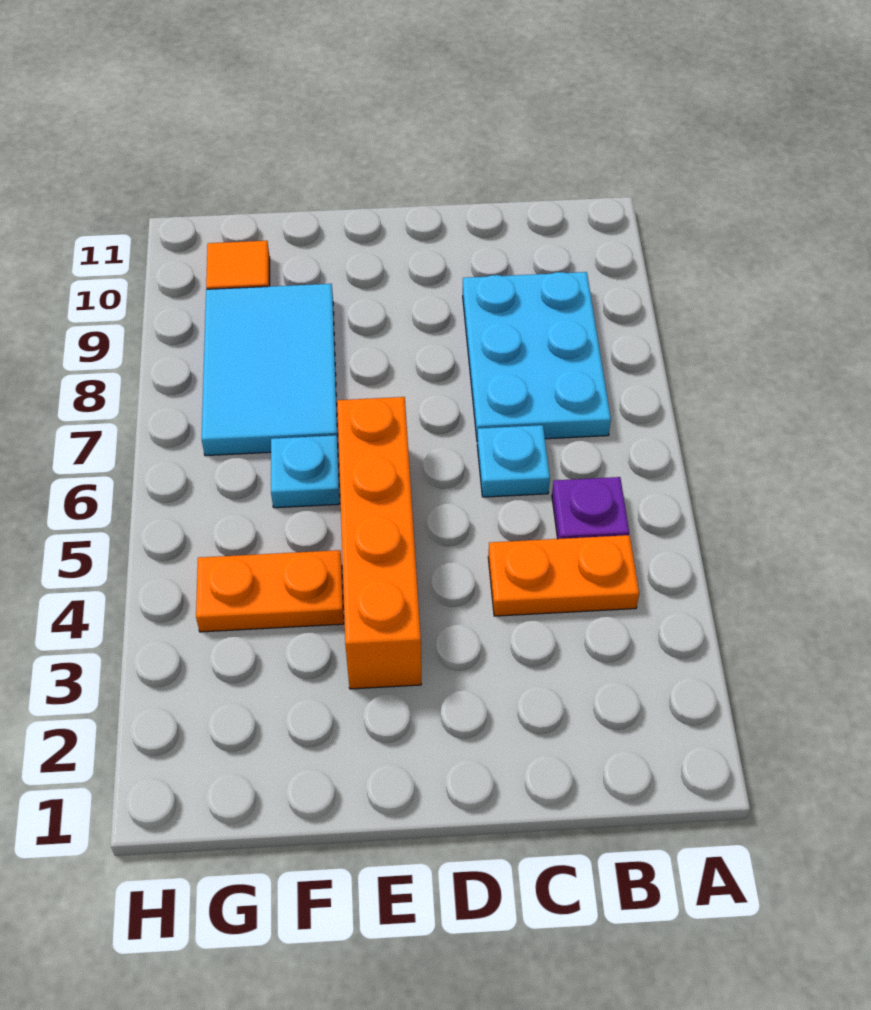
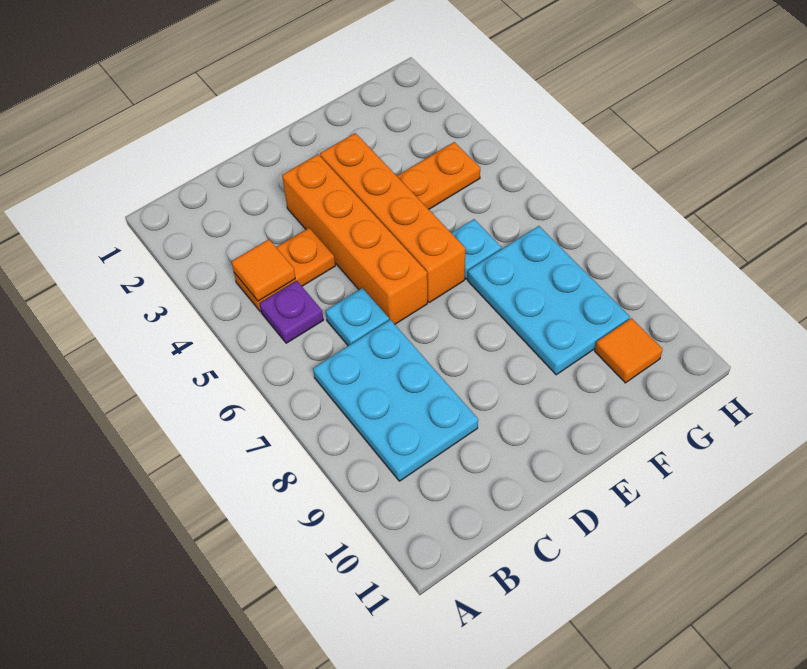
none -> orange tile B4 level 2
none -> orange brick D3:D6 level 1
cyan tile F7:G9 level 1 -> cyan plate F7:G9 level 1

